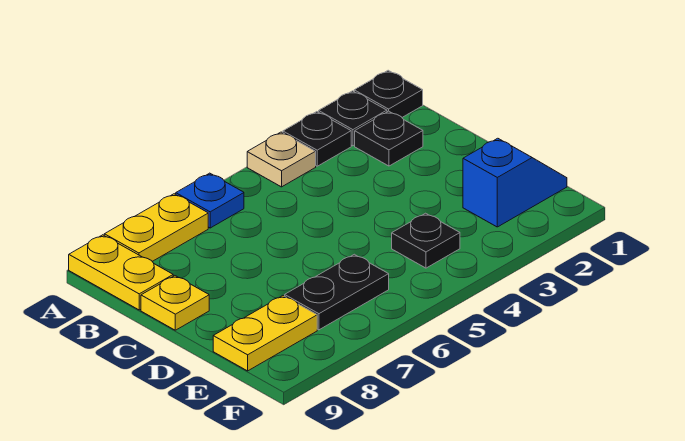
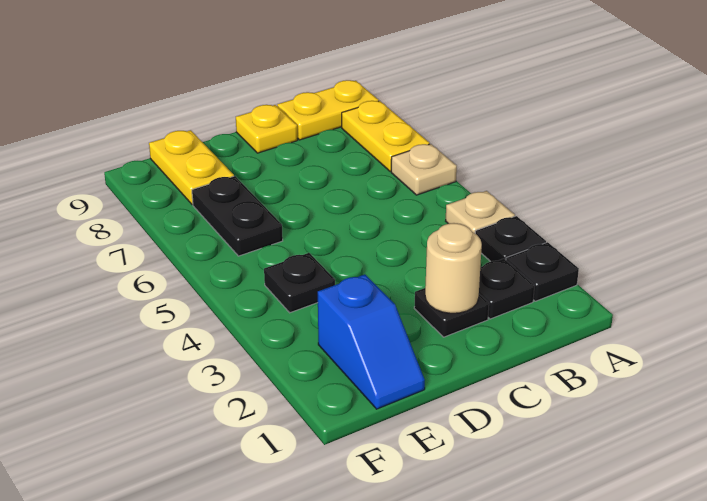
black plate A1 level 1 -> black plate C2 level 1
blue plate A6 level 1 -> tan plate A6 level 1
none -> tan round brick C2 level 2

